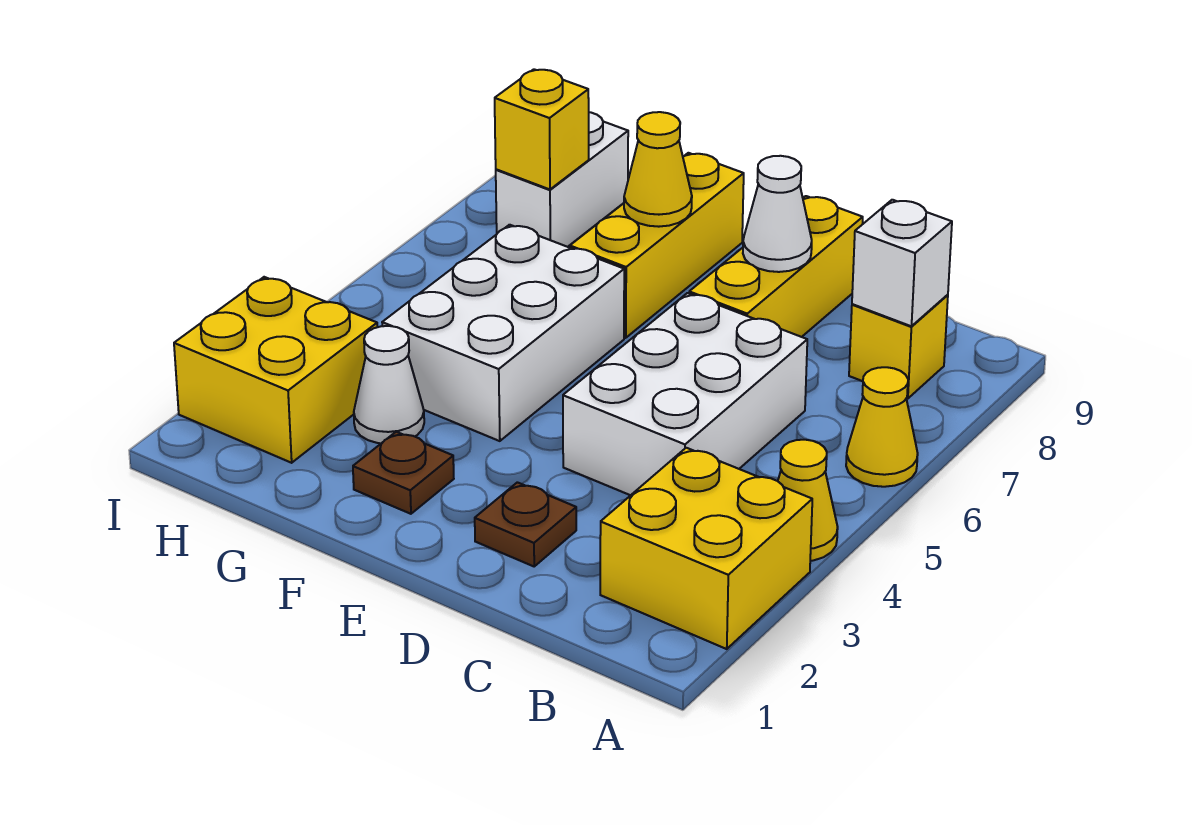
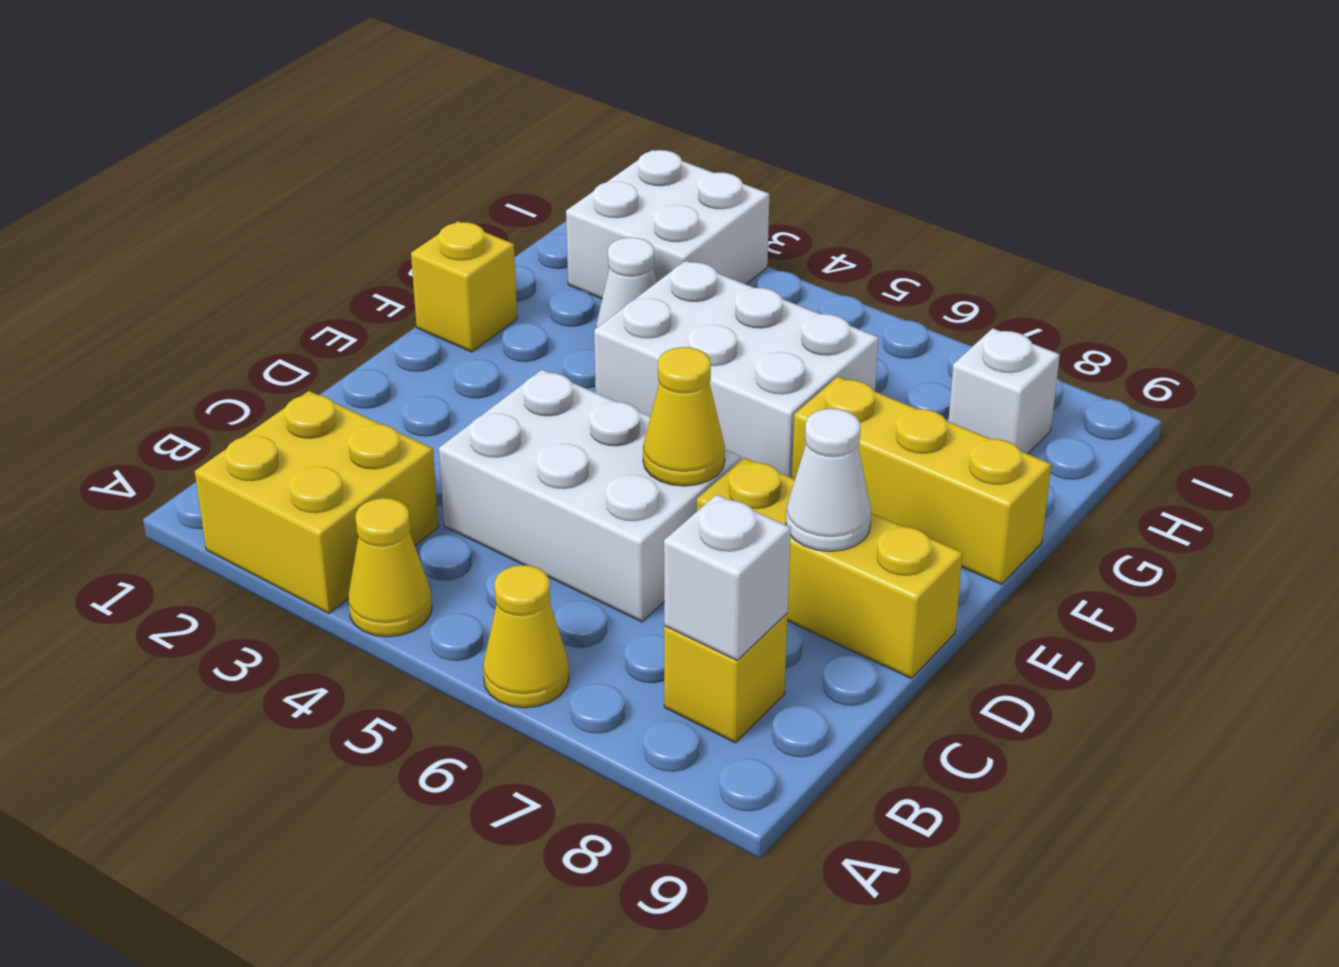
brown plate D2 level 1 -> none
brown plate F2 level 1 -> none
yellow cone F8 level 2 -> yellow cone D6 level 2
yellow brick H2:I3 level 1 -> white brick H2:I3 level 1
white brick H8:H9 level 1 -> white brick H8 level 1
yellow brick H8 level 2 -> yellow brick F1 level 1

